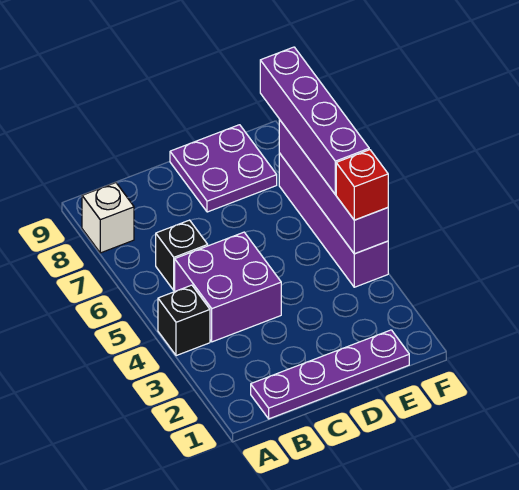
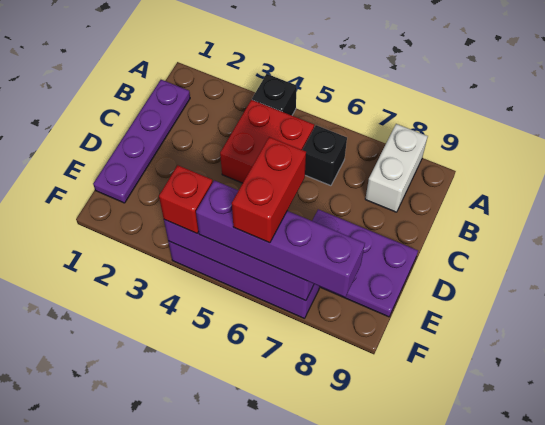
white brick A8 level 1 -> white brick A8:B8 level 1
purple brick B4:C5 level 1 -> red brick B4:C5 level 1
purple plate D8:E9 level 1 -> purple plate D7:E9 level 1
none -> red brick E6:F6 level 4

